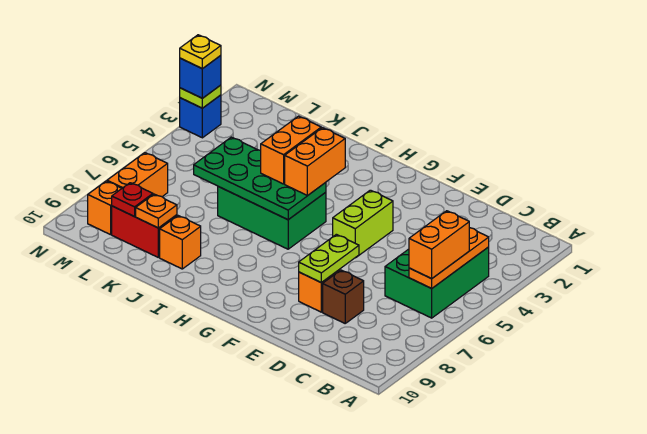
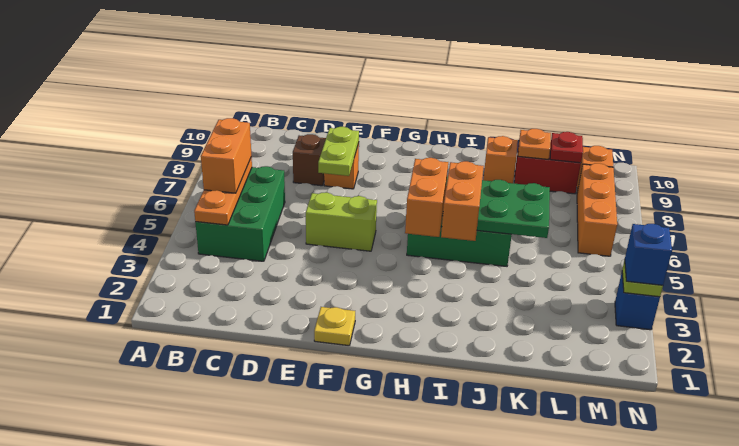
lime brick F4:F5 level 1 -> lime brick E5:F5 level 1
orange brick M7:M8 level 1 -> orange brick M6:M8 level 1
yellow plate N3 level 4 -> yellow plate F1 level 1

